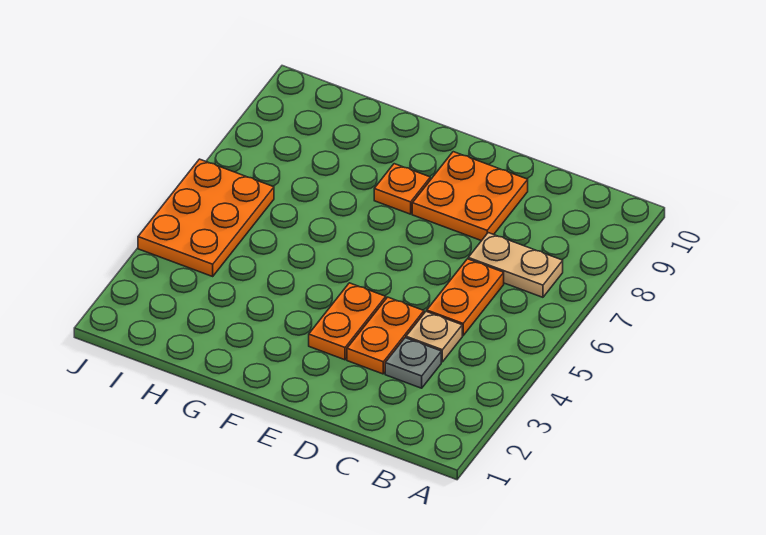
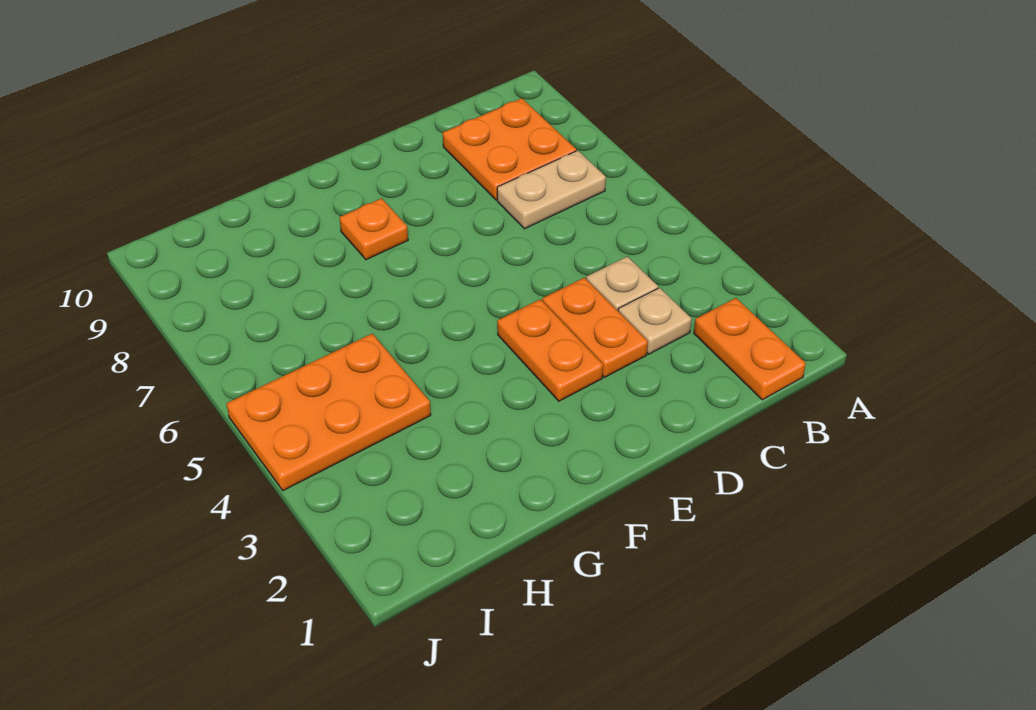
grey plate C3 level 1 -> tan plate C3 level 1
orange plate C5:C6 level 1 -> orange plate B1:B2 level 1
orange plate D8:E9 level 1 -> orange plate B8:C9 level 1
orange plate I4:J6 level 1 -> orange plate H4:J5 level 1

